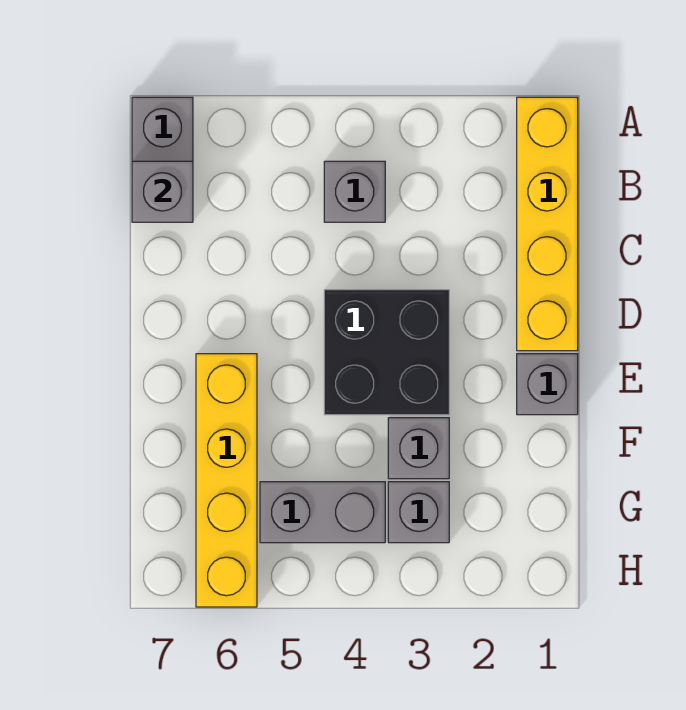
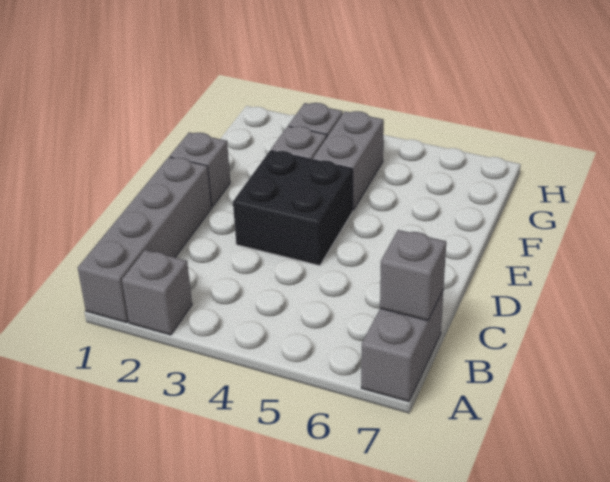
yellow brick A1:D1 level 1 -> grey brick A1:D1 level 1
grey brick B4 level 1 -> grey brick A2 level 1
yellow brick E6:H6 level 1 -> none
grey brick G4:G5 level 1 -> grey brick F4:G4 level 1

